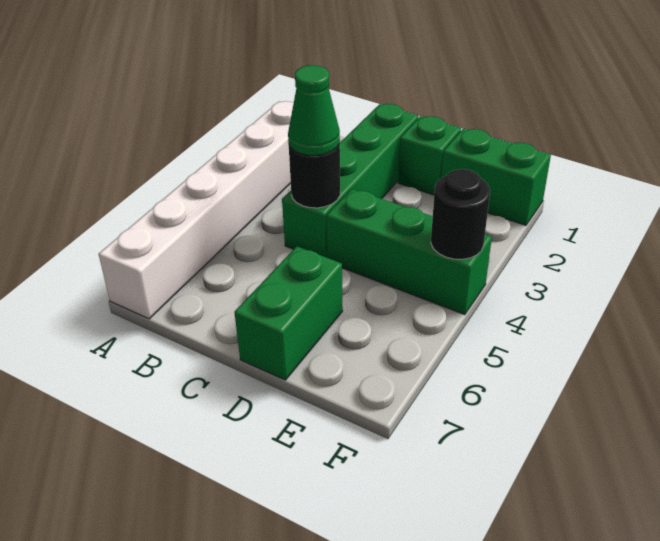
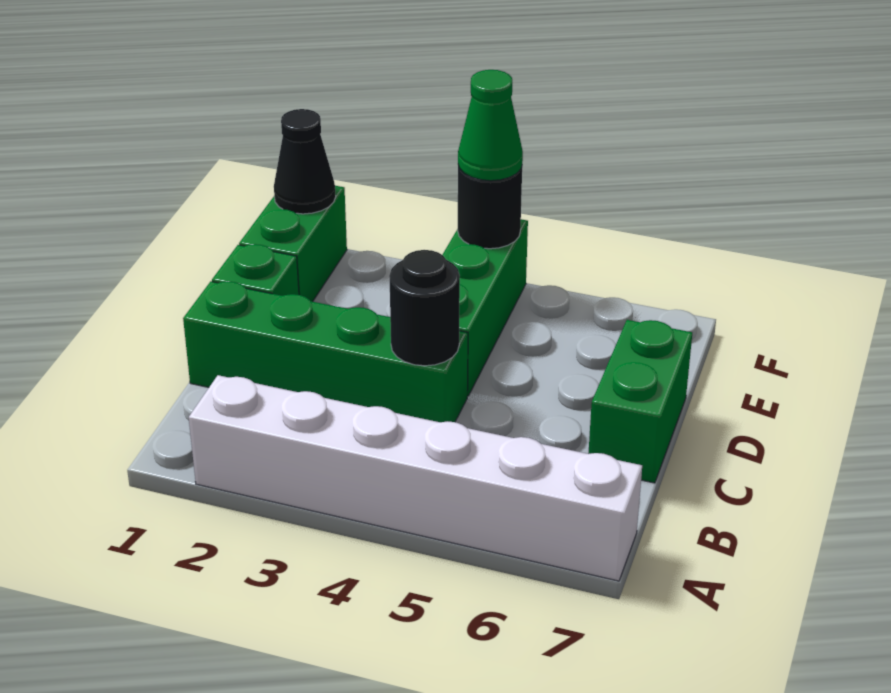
green cone C4 level 3 -> green cone F4 level 3
green brick D6:D7 level 1 -> green brick C7:D7 level 1
none -> black cone F1 level 2

